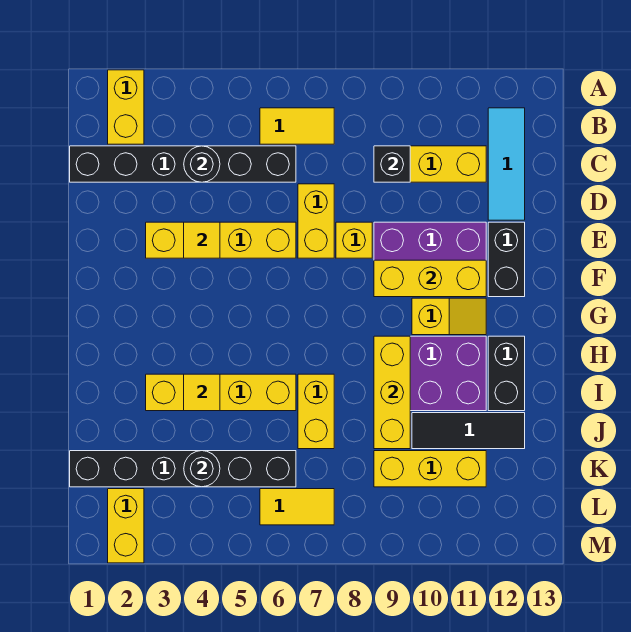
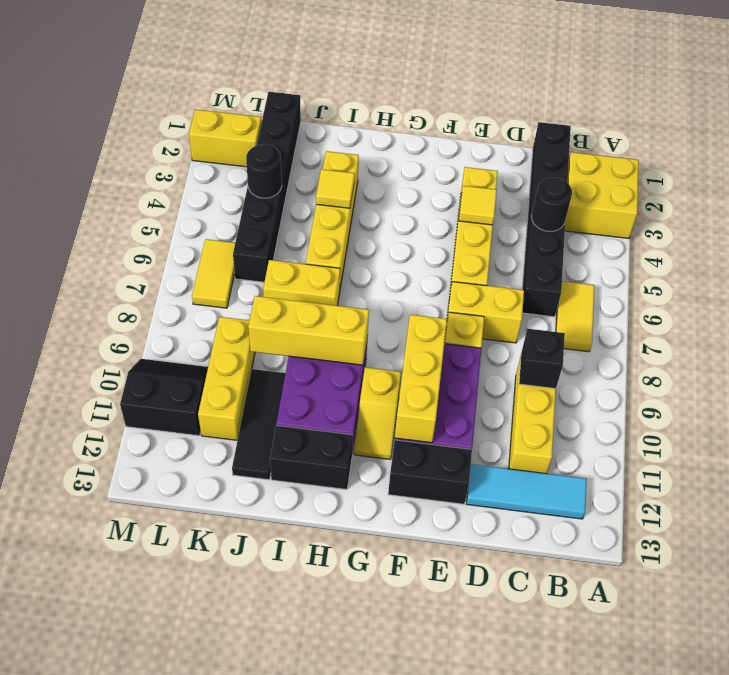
yellow brick A2:B2 level 1 -> yellow brick A2:B3 level 1
none -> black slope L10:M11 level 1 top 11

